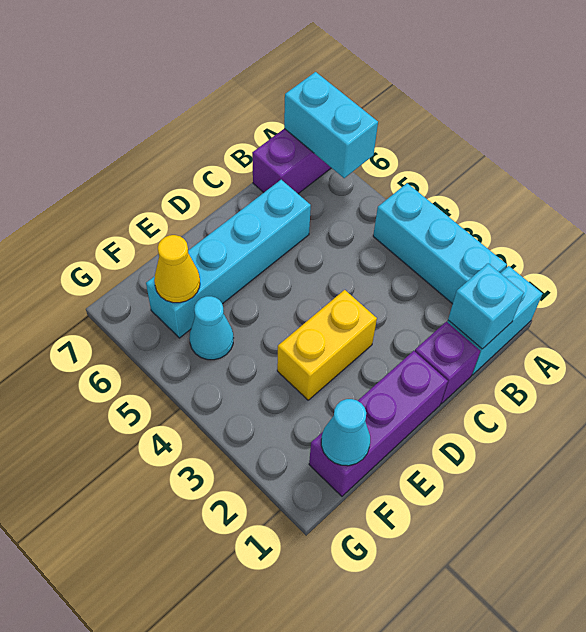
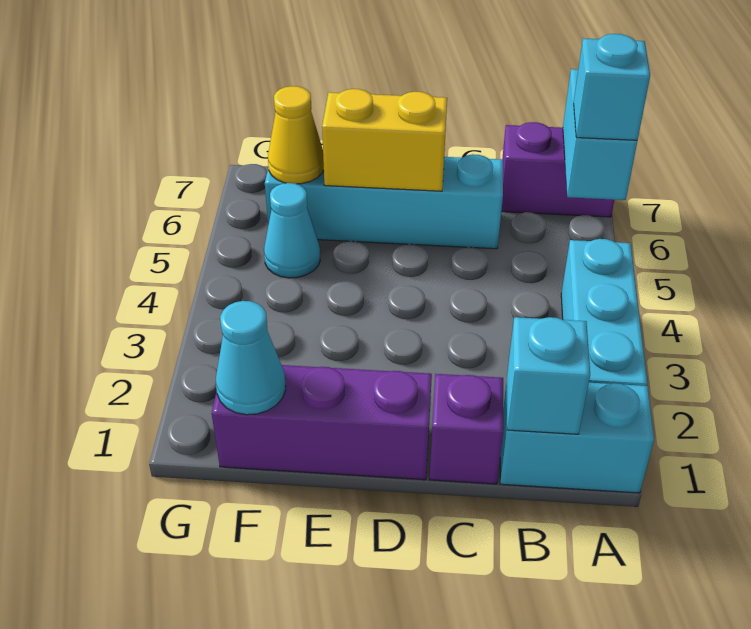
none -> cyan brick A6 level 3
yellow brick D3:E3 level 1 -> yellow brick D6:E6 level 2

